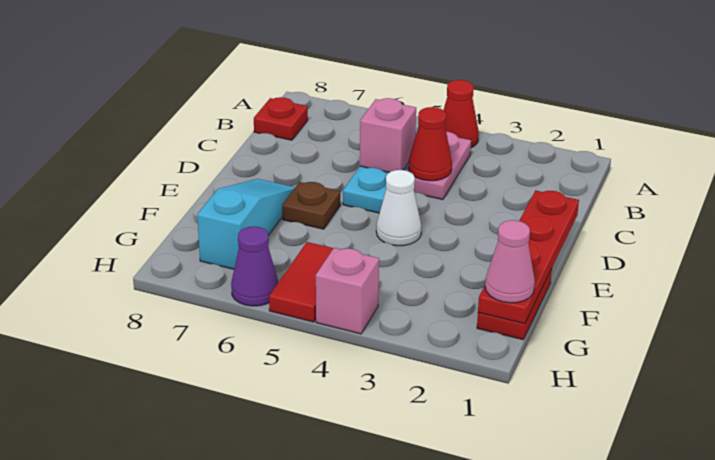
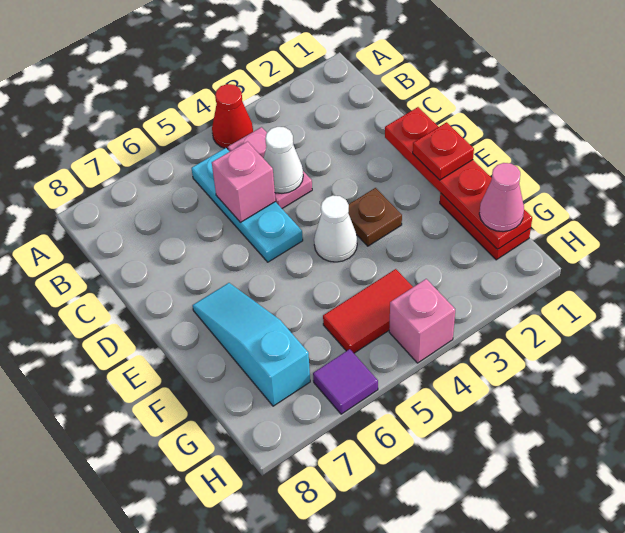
red plate B8 level 1 -> red plate E1 level 3
red cone C4 level 2 -> white cone C4 level 2
brown plate E6 level 1 -> brown plate E3 level 1
red tile G5:H5 level 1 -> red tile G4:G5 level 1
purple cone H6 level 1 -> purple tile H6 level 1

